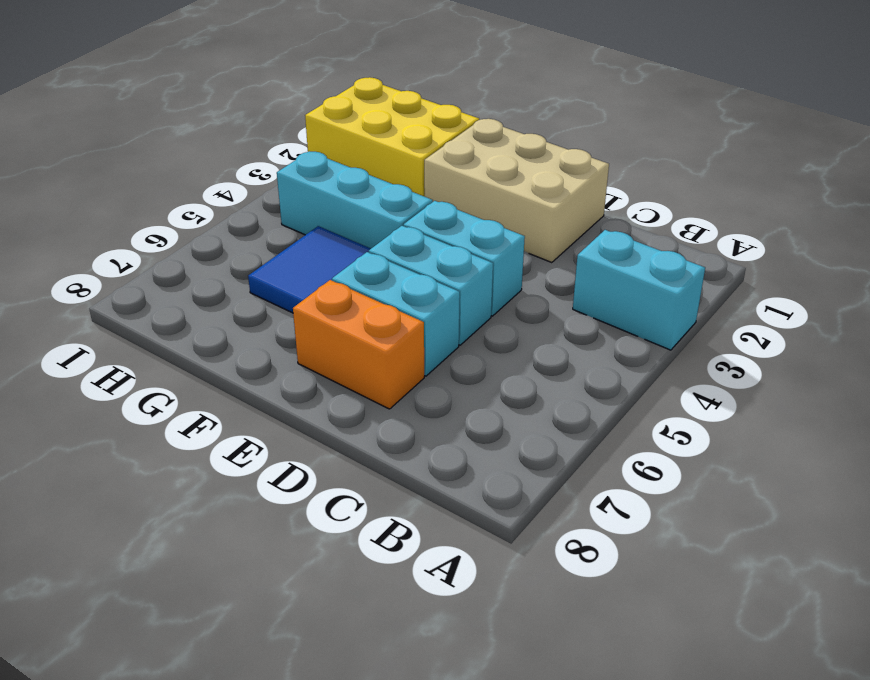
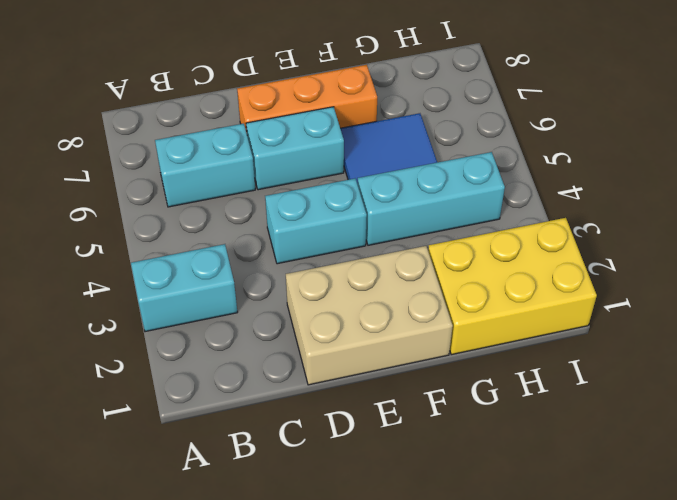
cyan brick D5:E5 level 1 -> cyan brick B6:C6 level 1
orange brick D7:E7 level 1 -> orange brick D7:F7 level 1

